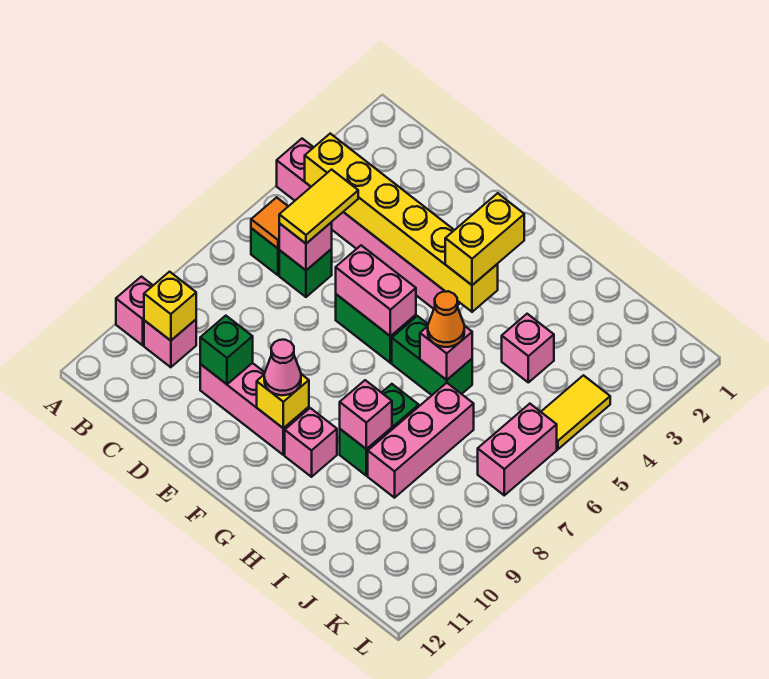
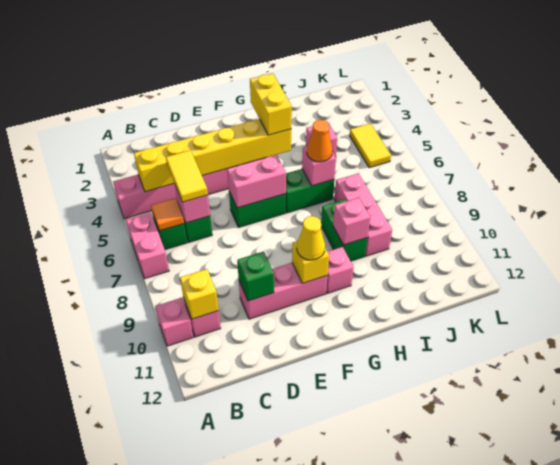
pink cone F10 level 3 -> yellow cone F10 level 3
pink brick K6:K7 level 1 -> pink brick A6:A7 level 1

